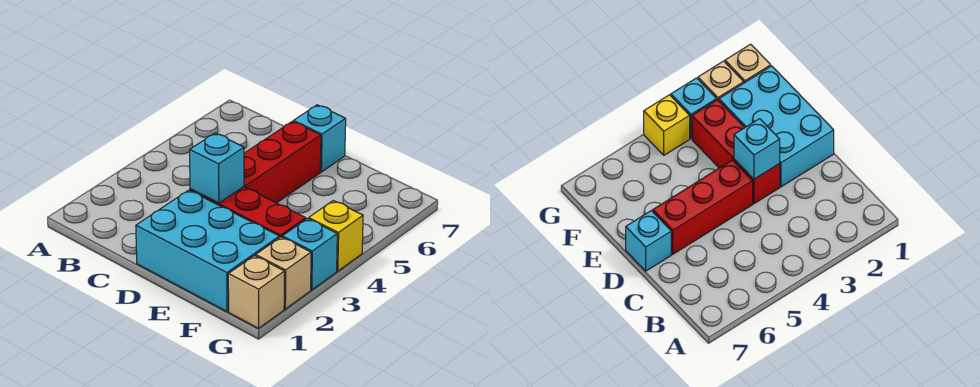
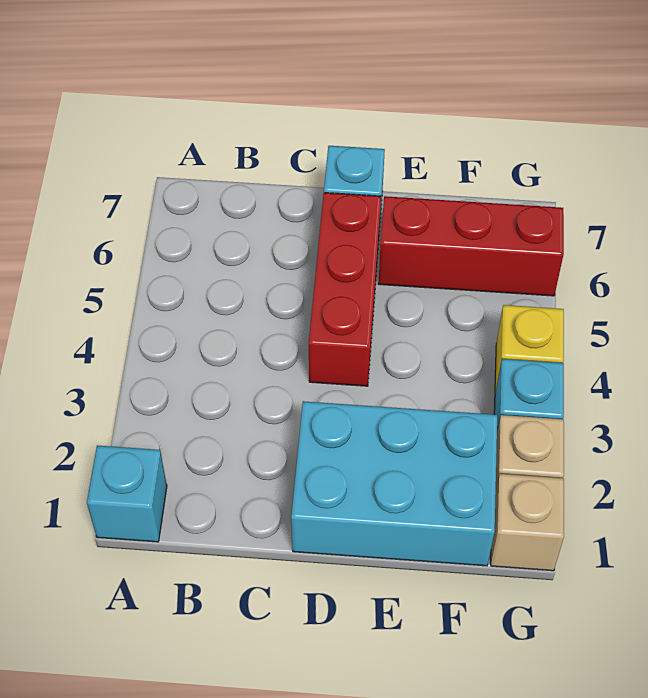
red brick D3:F3 level 1 -> red brick E6:G6 level 1
cyan brick D3 level 2 -> cyan brick A1 level 1

